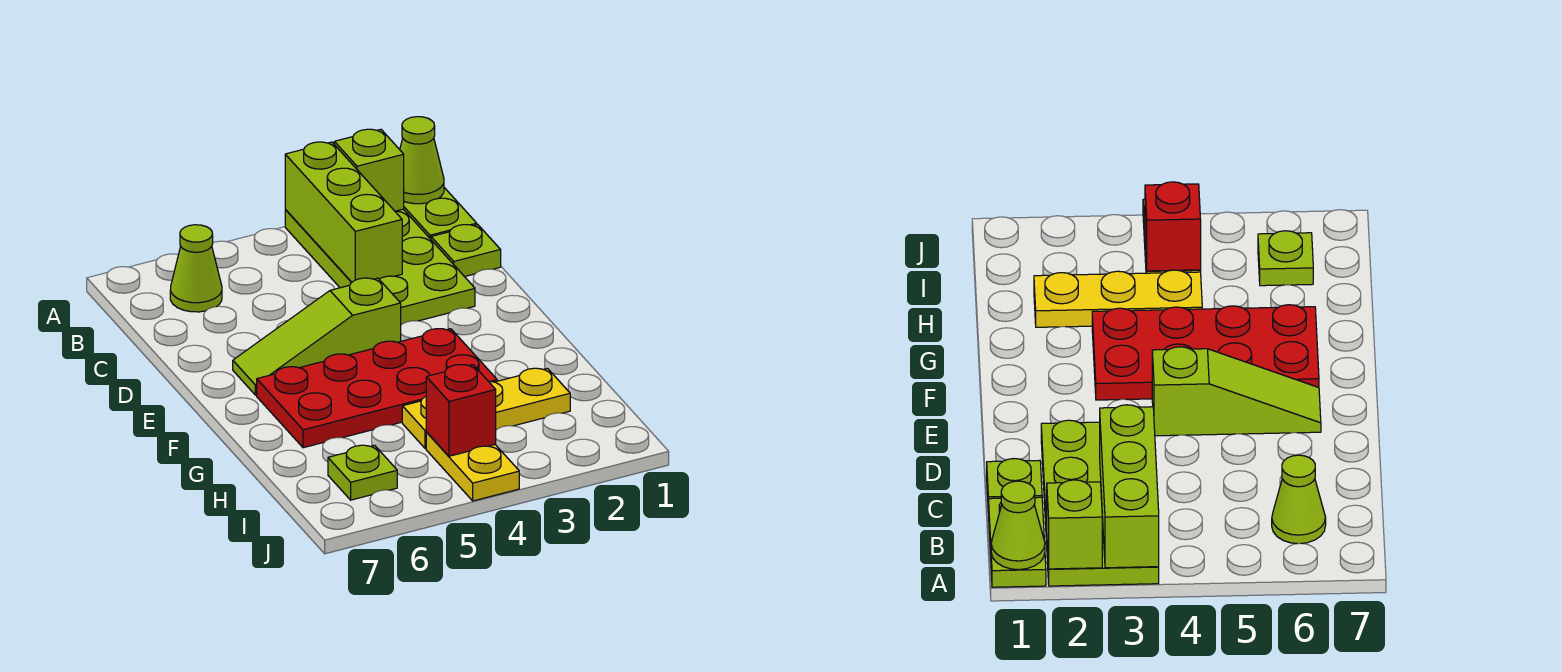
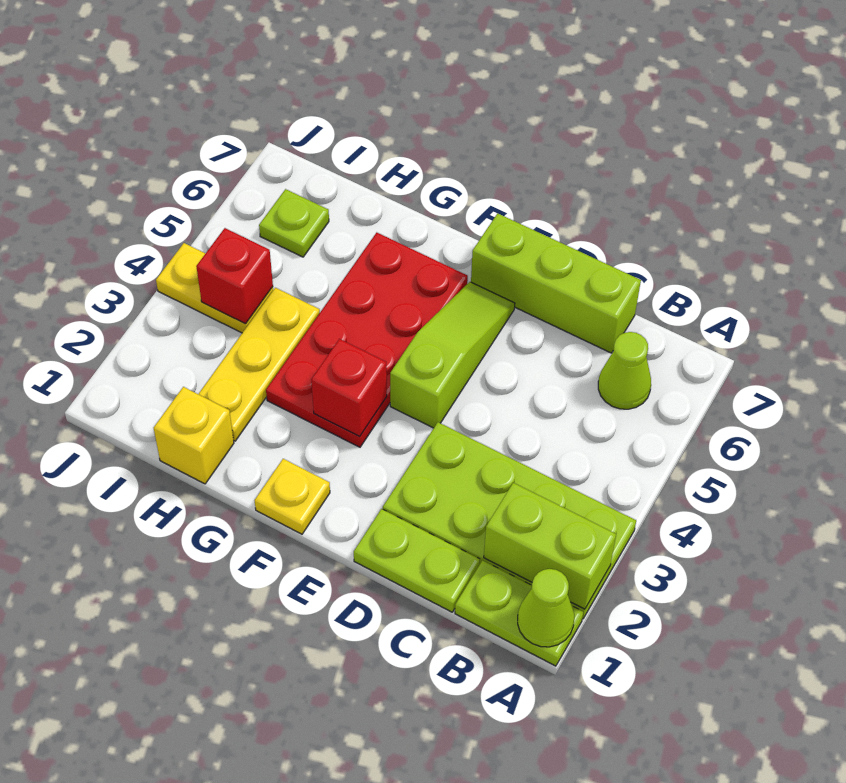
lime brick A2 level 2 -> lime brick A2:B2 level 2
lime brick A3:C3 level 2 -> lime brick C7:E7 level 1
lime plate C1 level 1 -> lime plate C1:D1 level 1
none -> yellow plate F1 level 1
none -> red brick F3 level 2
none -> yellow brick H1 level 1

